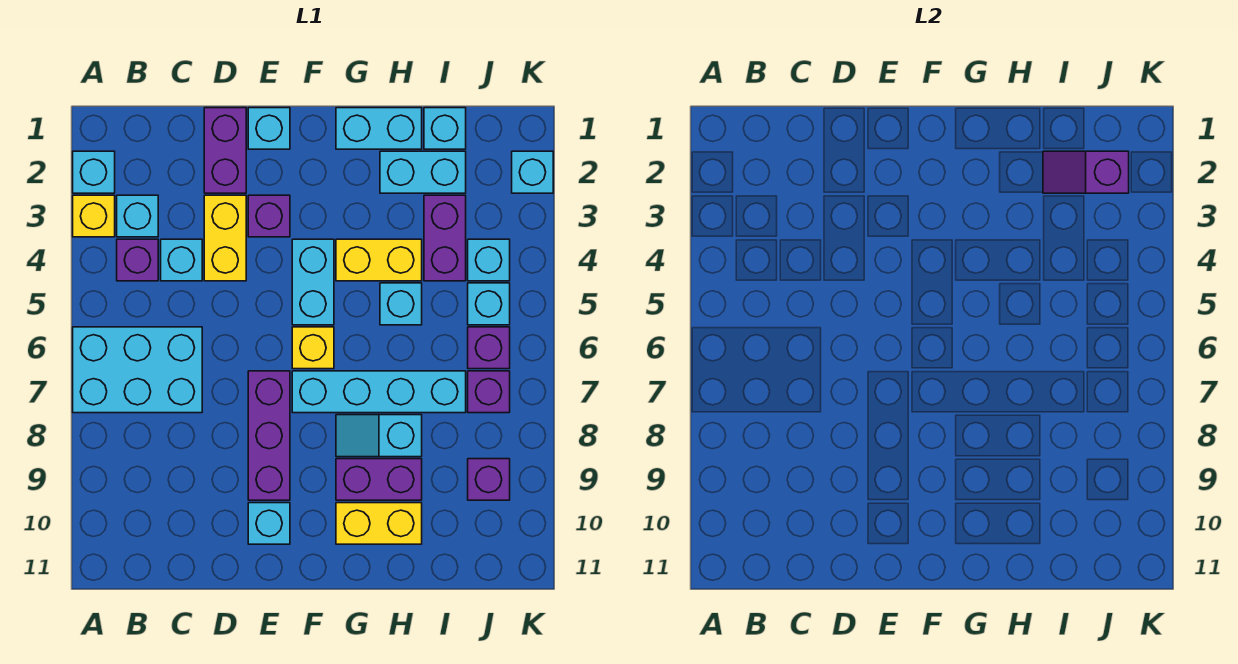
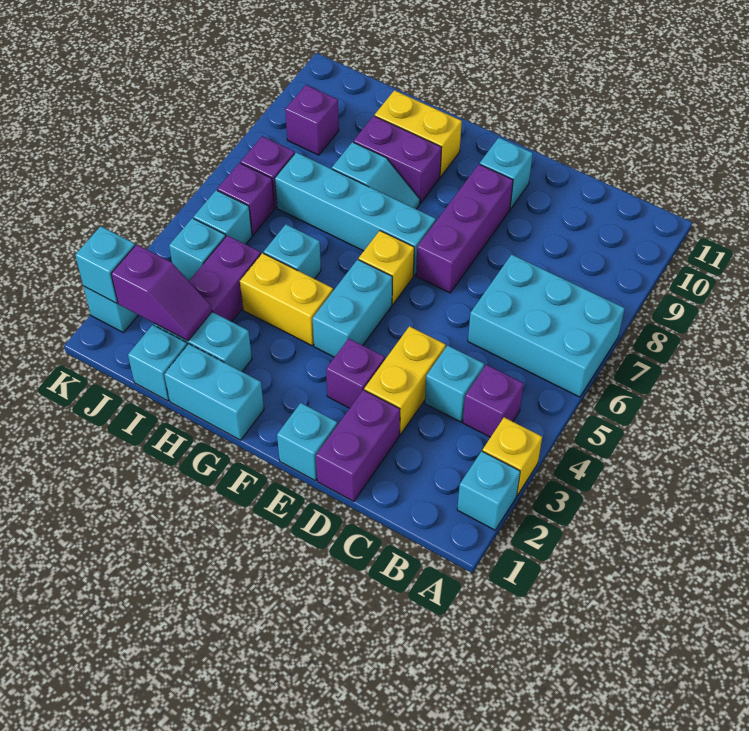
cyan brick B3 level 1 -> cyan brick K2 level 2

